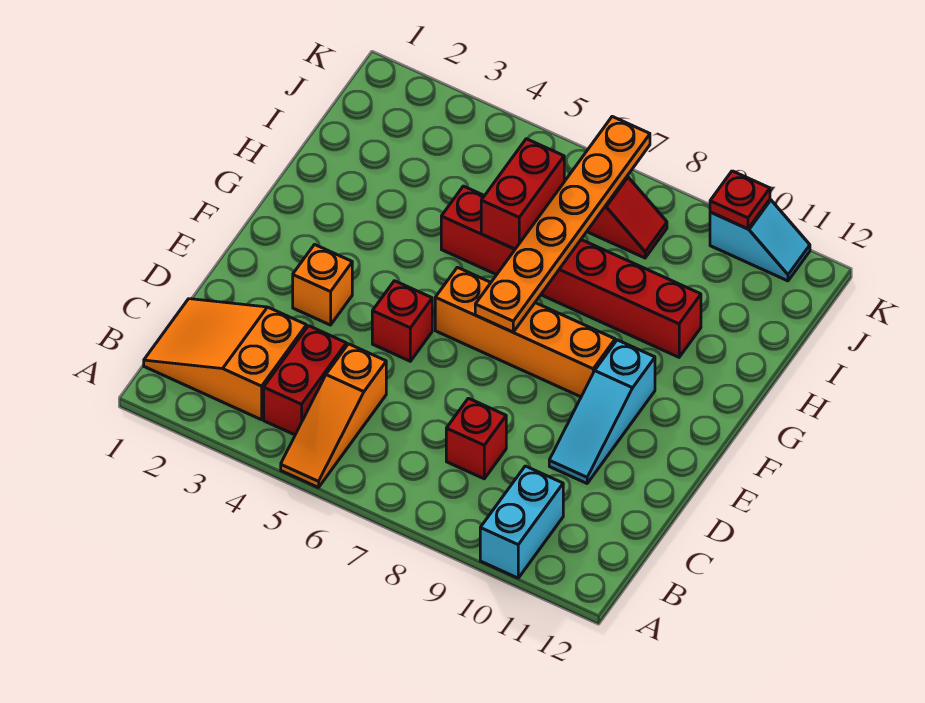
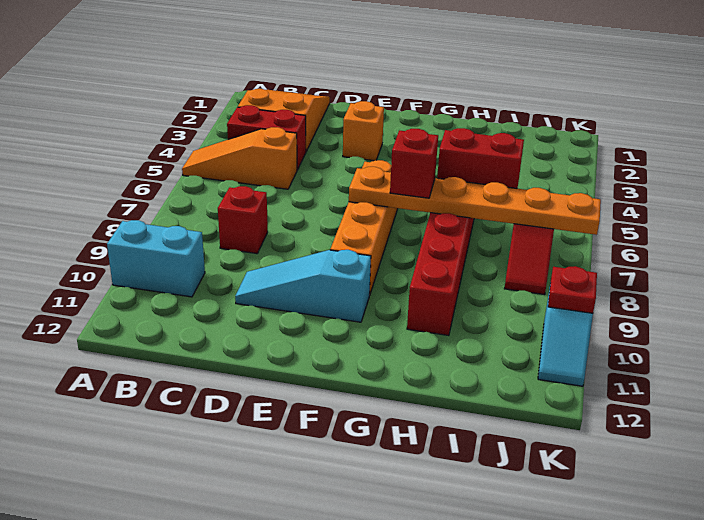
red brick E5 level 1 -> red brick G7 level 3

